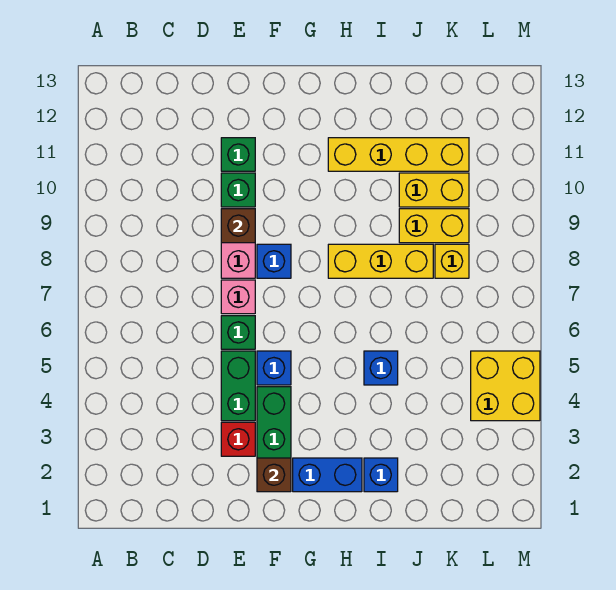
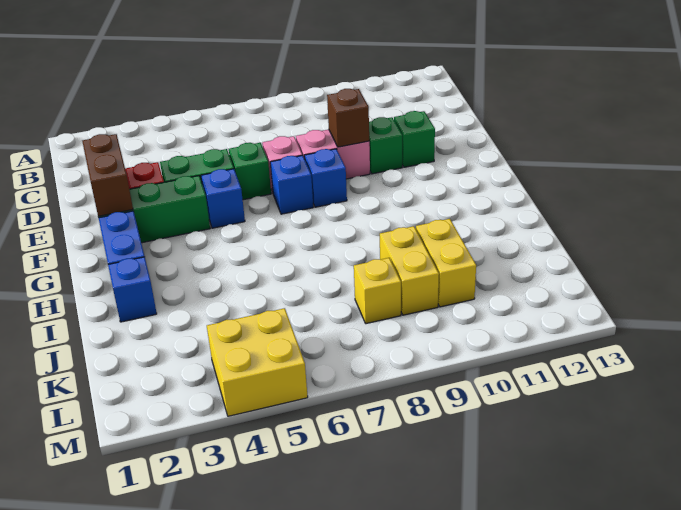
brown brick F2 level 2 -> brown brick E2:F2 level 2
yellow brick H8:J8 level 1 -> none
yellow brick H11:K11 level 1 -> none
blue brick I5 level 1 -> blue brick F7 level 1

